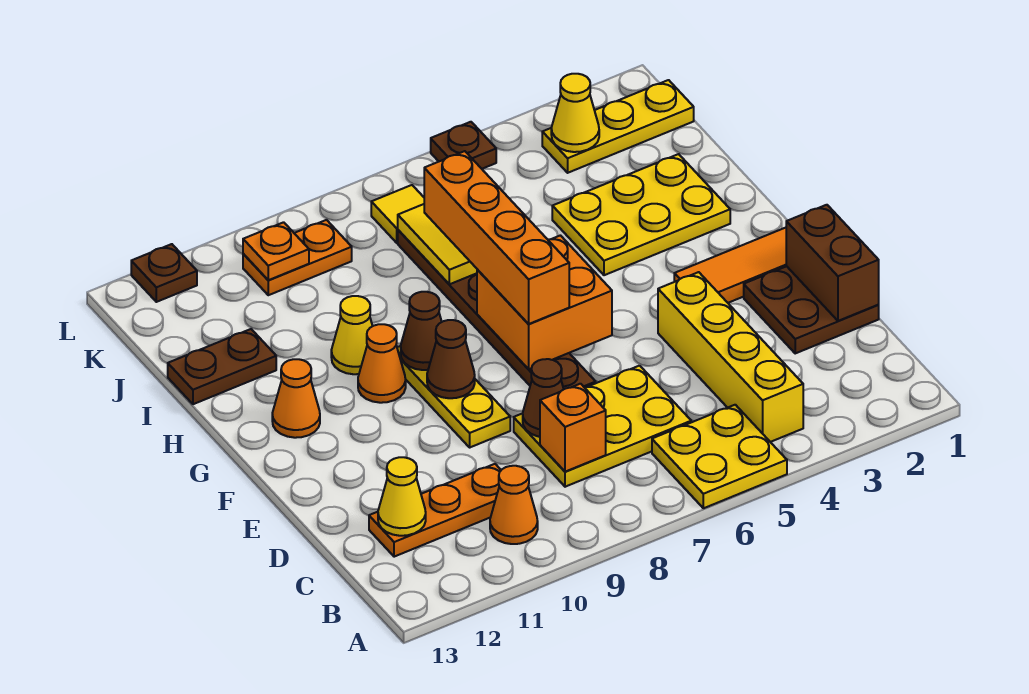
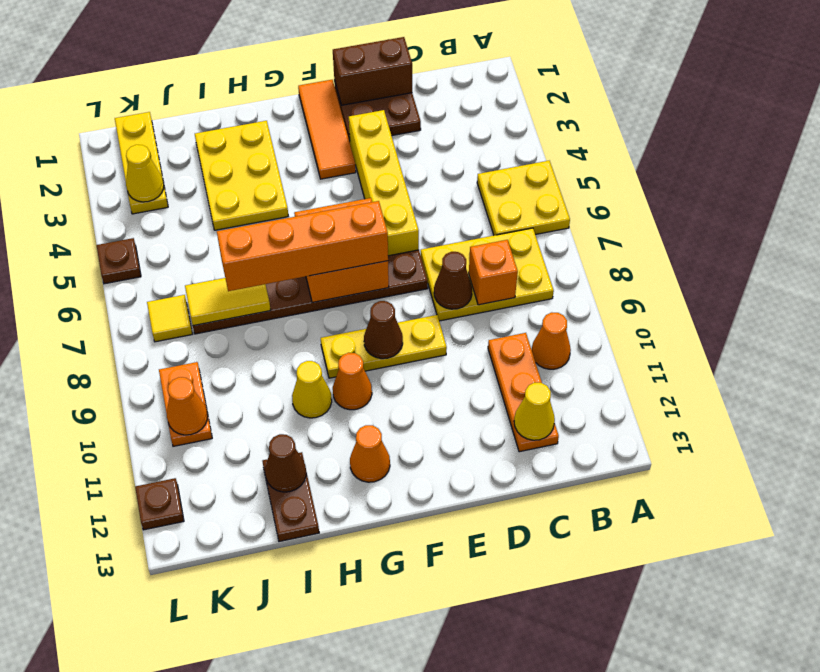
yellow brick B4:E4 level 1 -> yellow brick E3:E6 level 1
yellow plate C6:D8 level 1 -> yellow plate B7:D8 level 1
brown cone G9 level 2 -> brown cone I12 level 2
orange plate K10 level 2 -> orange cone K10 level 2

